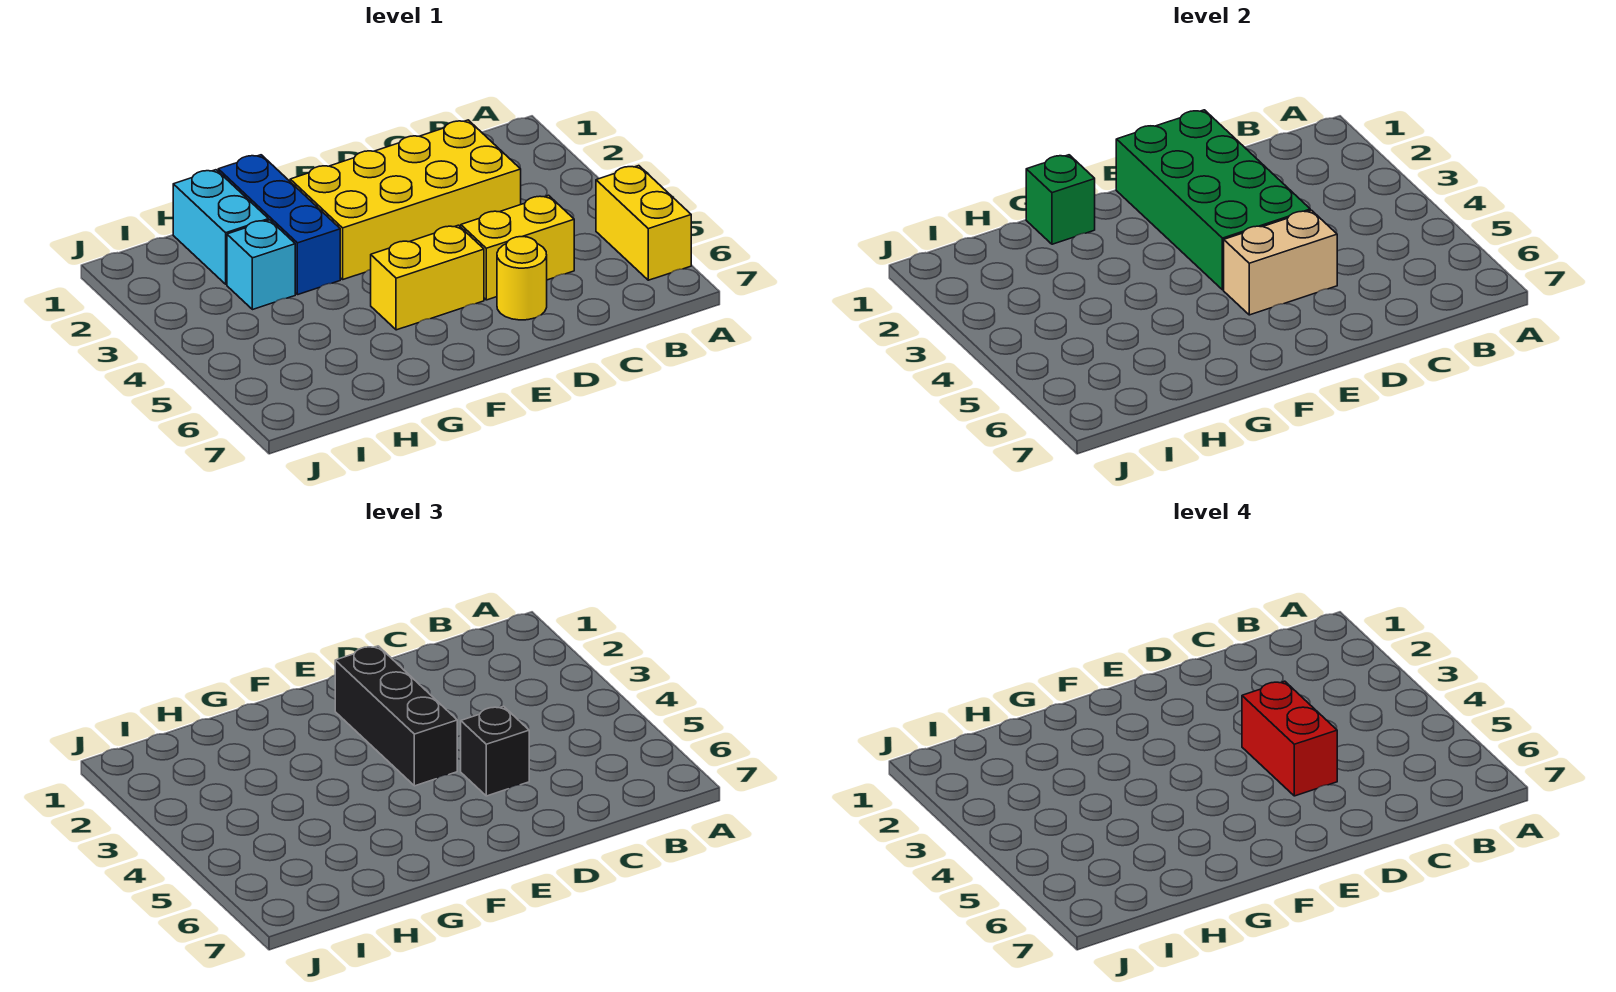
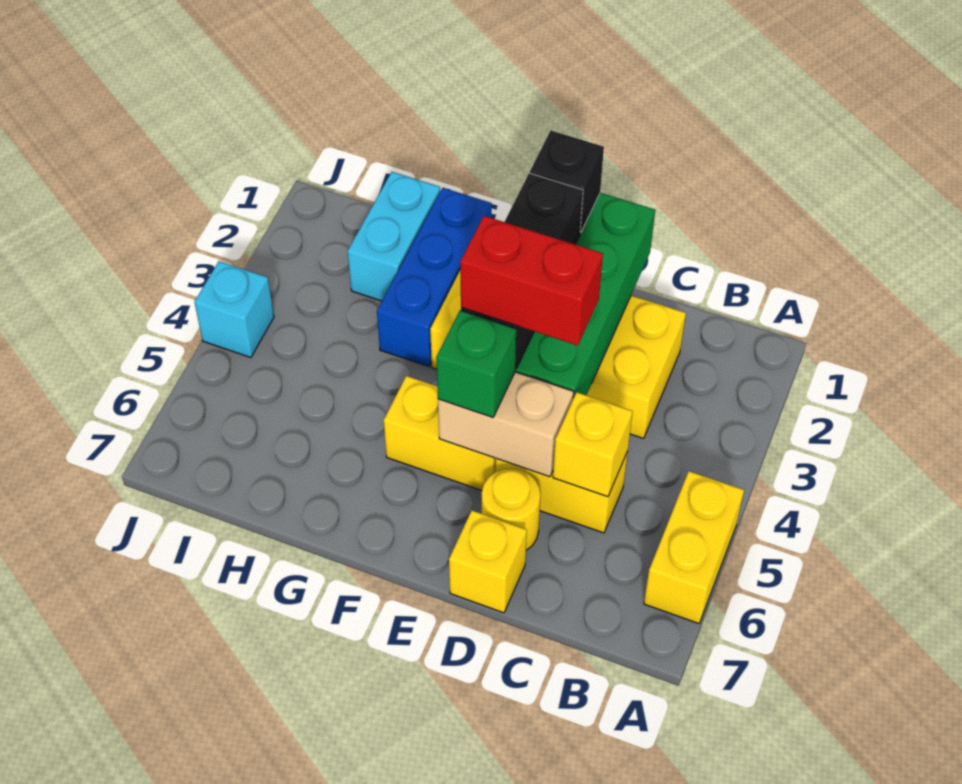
none -> yellow brick C5 level 2
red brick D4:D5 level 4 -> red brick D4:E4 level 4
black brick D5 level 3 -> black brick E1 level 3
none -> yellow brick D7 level 1
green brick G1 level 2 -> green brick E5 level 3
cyan brick H3 level 1 -> cyan brick J4 level 1

